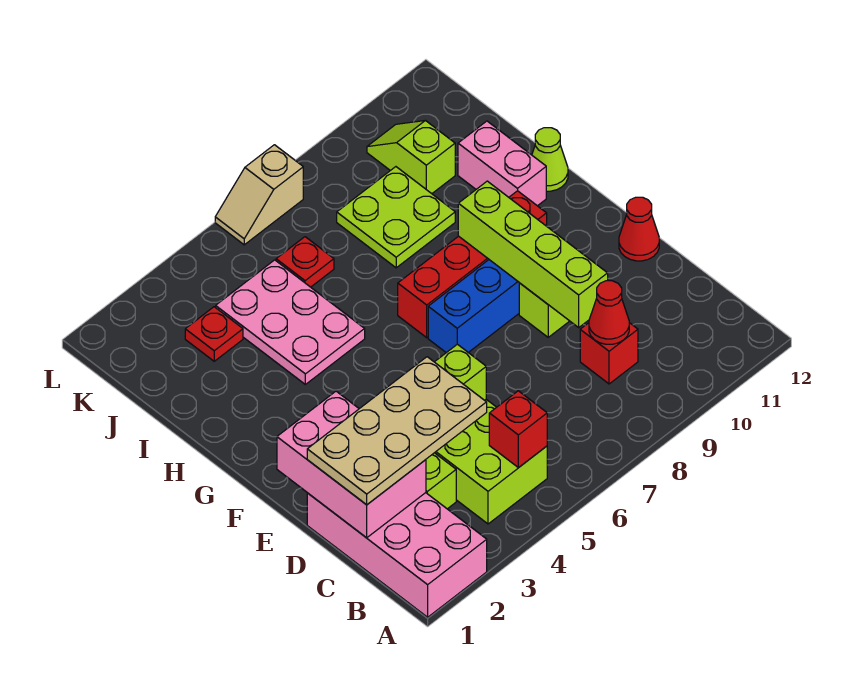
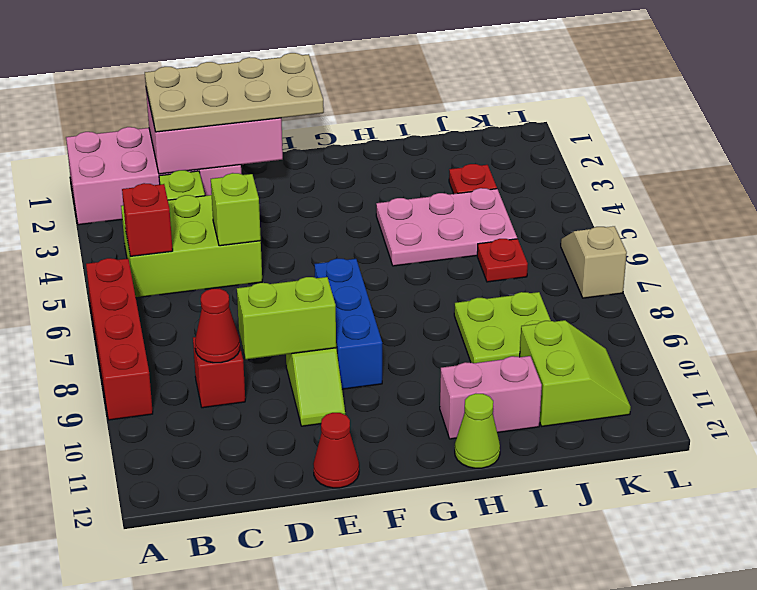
tan plate C1:D4 level 3 -> tan plate C1:F2 level 3
lime brick D9:G9 level 2 -> lime brick D9:E9 level 2
red brick G7:G10 level 1 -> red brick A6:A9 level 1
lime slope J10:K10 level 1 top J -> lime slope J10:K11 level 1 top J

